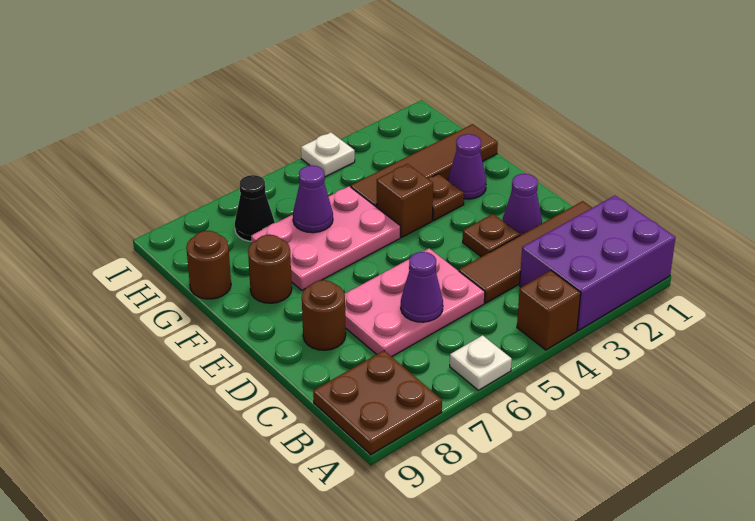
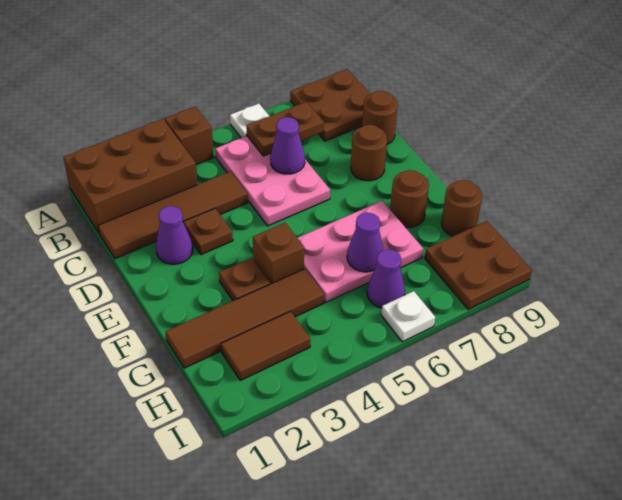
purple brick A1:B3 level 1 -> brown brick A1:B3 level 1
none -> brown plate B6:B7 level 2
pink plate C5:D7 level 1 -> pink plate B5:D6 level 1
none -> brown round brick C9 level 1
purple cone F2 level 1 -> purple cone H6 level 1
none -> brown tile H2:H3 level 1
black cone H7 level 1 -> none
none -> brown plate H8:I9 level 1
white plate I4 level 1 -> white plate I6 level 1

